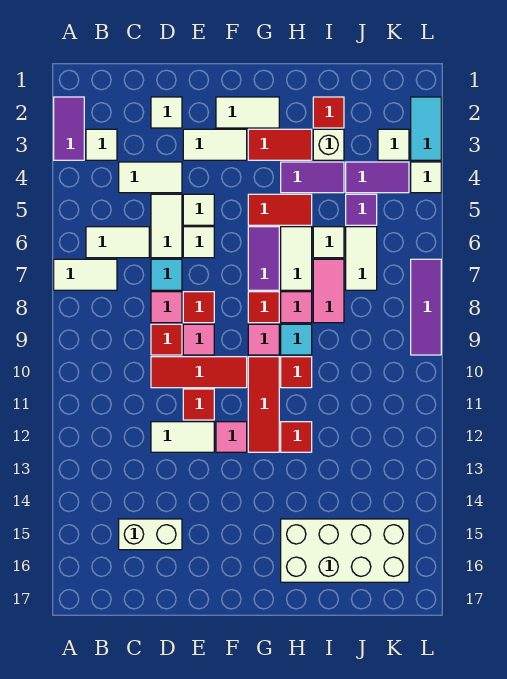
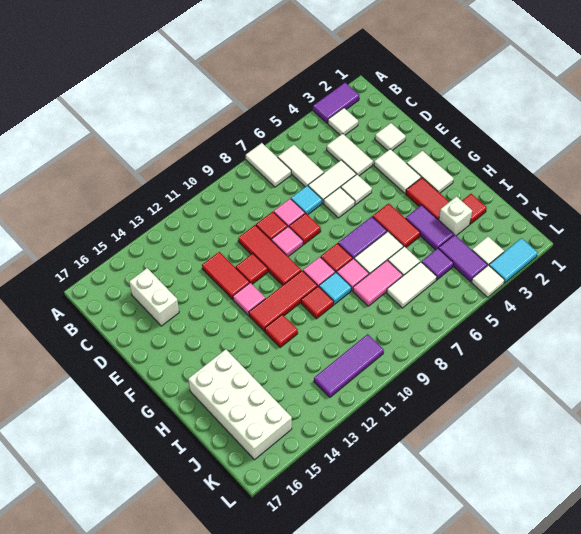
white tile D12:E12 level 1 -> red tile D12:E12 level 1
purple tile L7:L9 level 1 -> purple tile K10:K12 level 1

